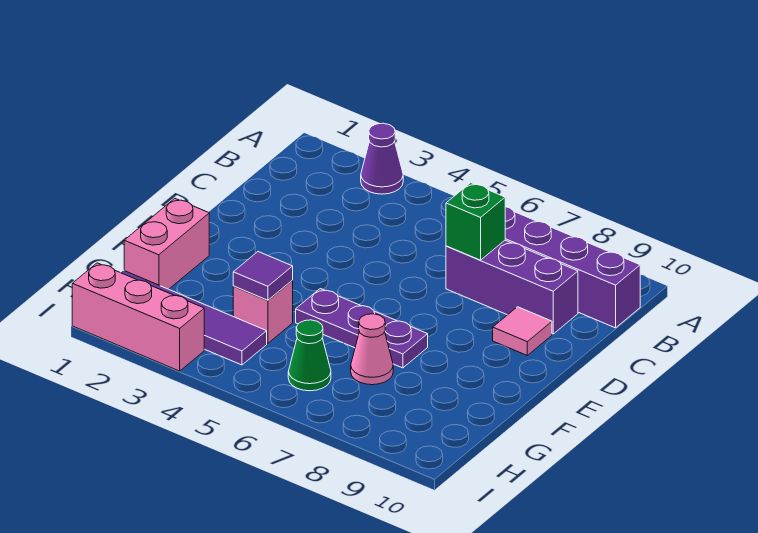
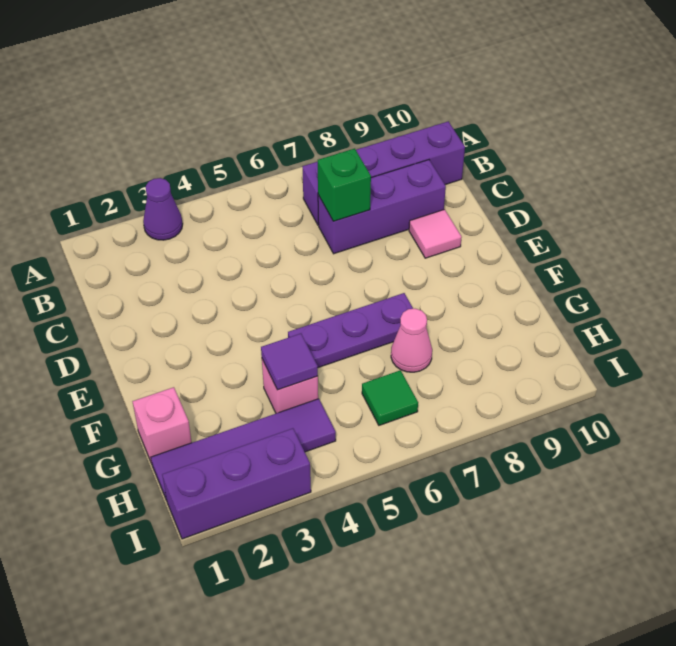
pink brick F1:G1 level 1 -> pink brick G1 level 1
green cone H6 level 1 -> green tile H6 level 1
pink brick I1:I3 level 1 -> purple brick I1:I3 level 1

